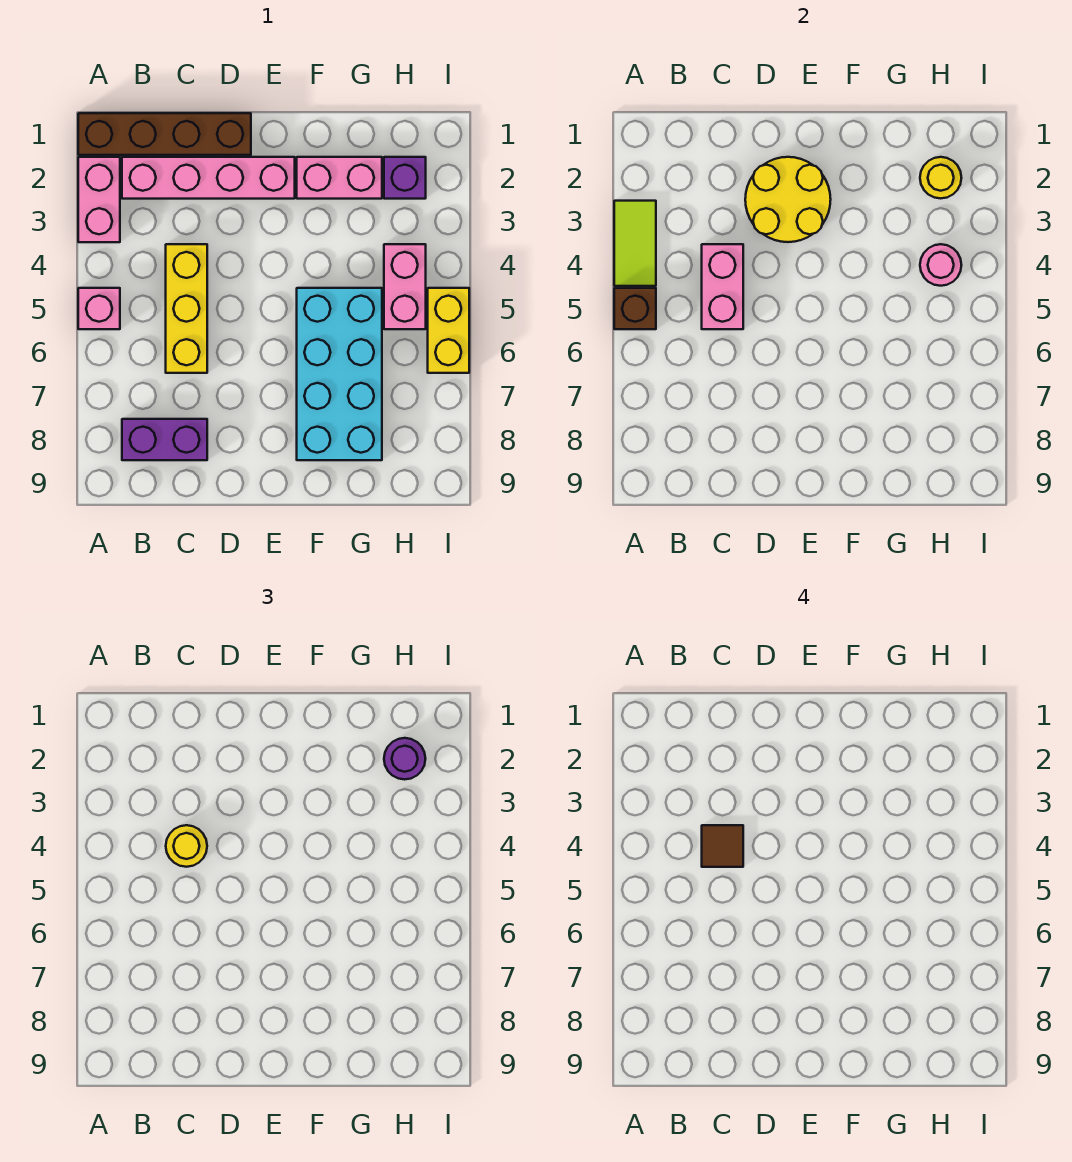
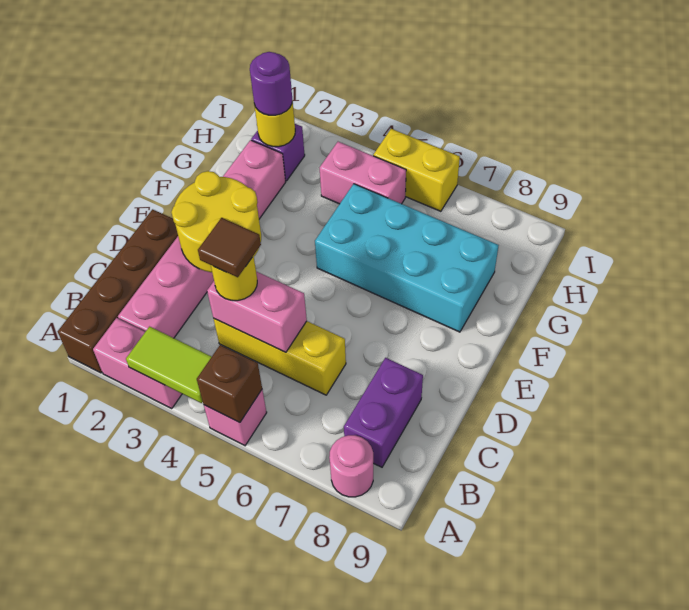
pink round brick H4 level 2 -> pink round brick A8 level 1

